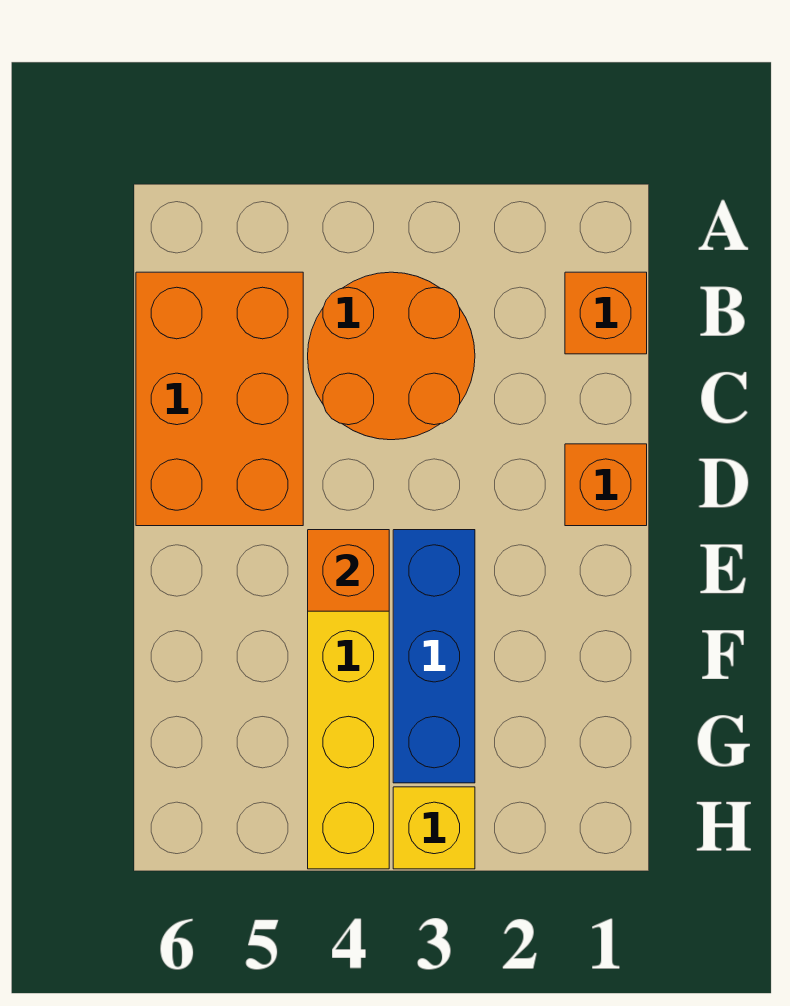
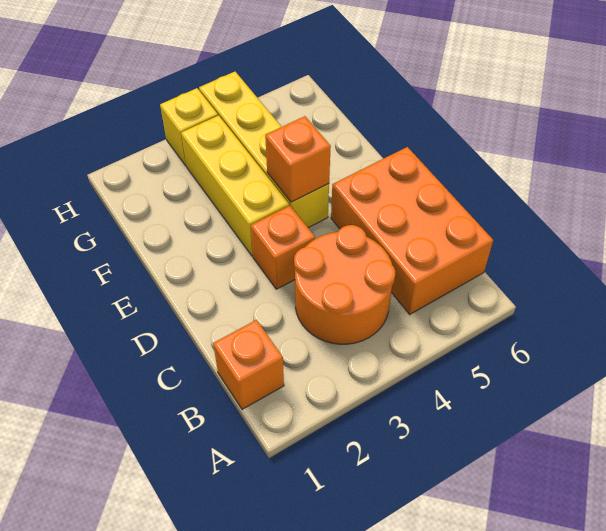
orange brick D1 level 1 -> orange brick D3 level 1
blue brick E3:G3 level 1 -> yellow brick E3:G3 level 1

